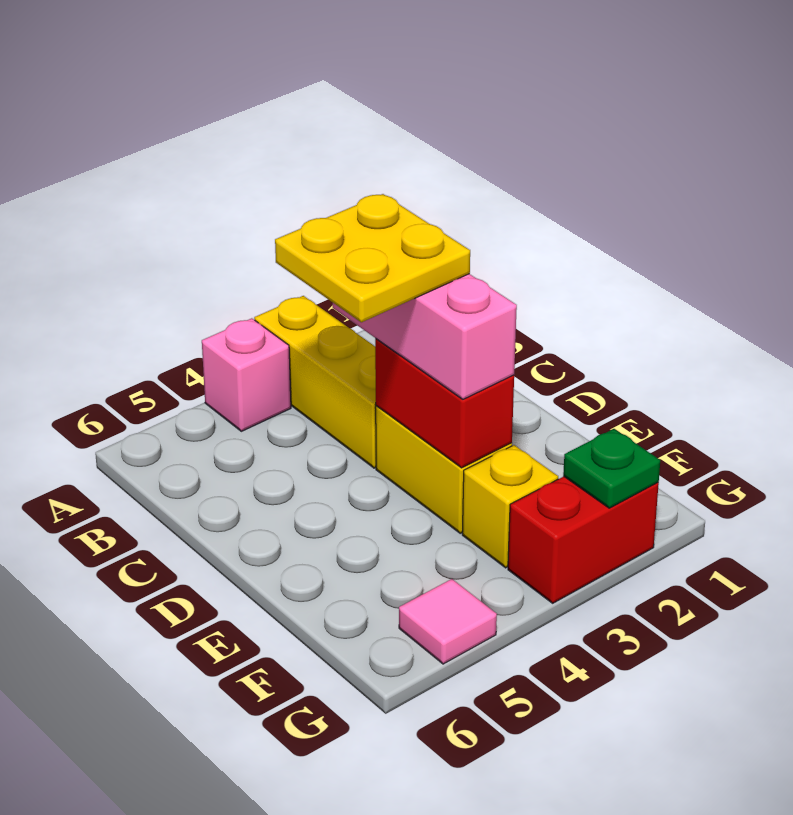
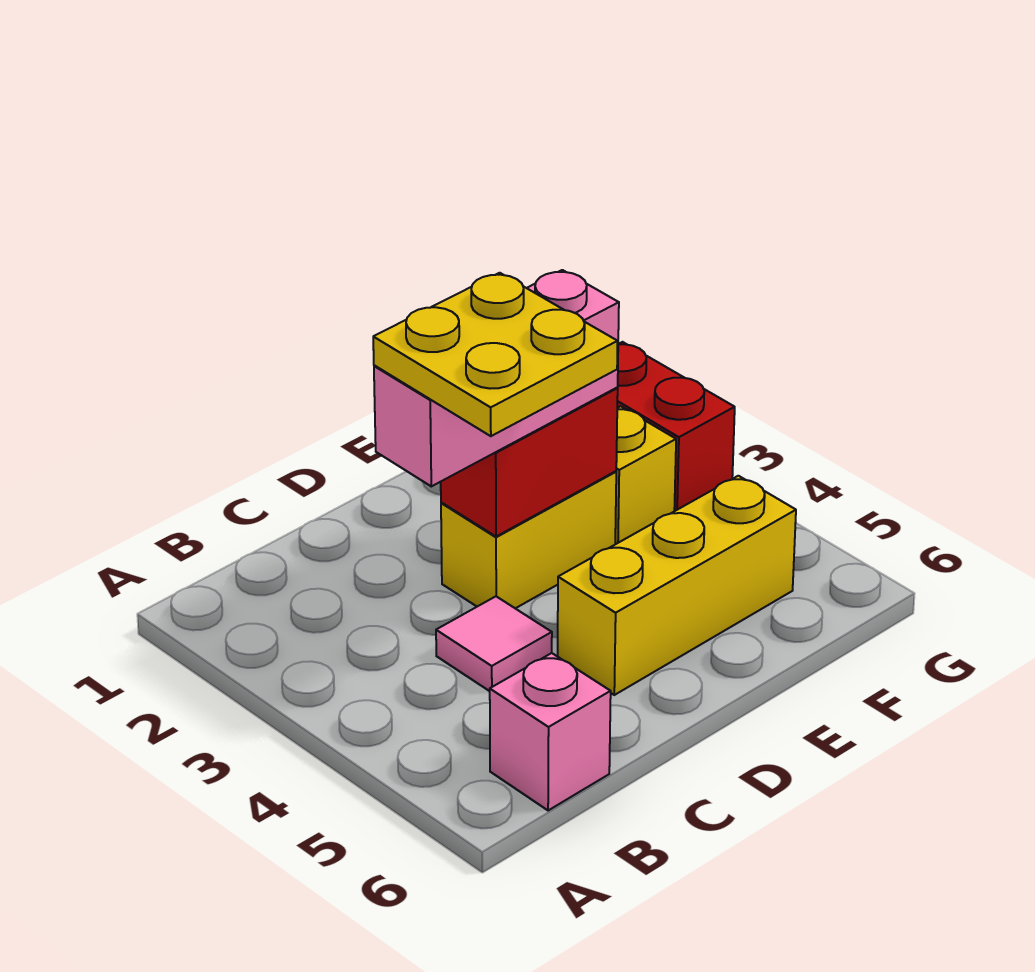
yellow brick A3:C3 level 1 -> yellow brick D5:F5 level 1
pink brick A4 level 1 -> pink brick B6 level 1
green plate G2 level 2 -> none
pink tile G5 level 1 -> pink tile C4 level 1

